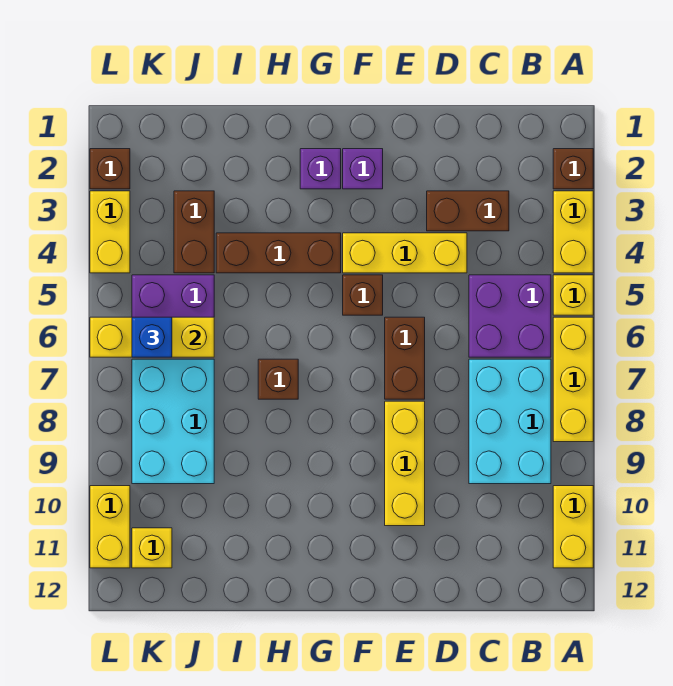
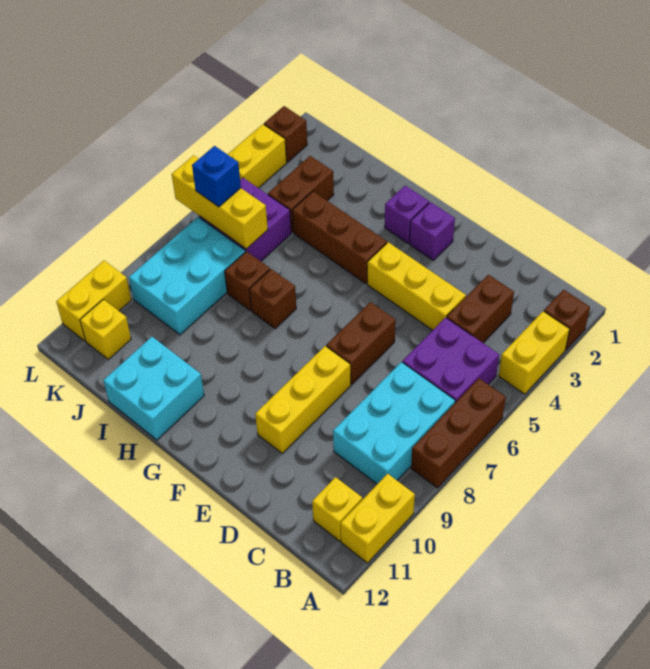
yellow brick A5 level 1 -> yellow brick B11 level 1
yellow brick A6:A8 level 1 -> brown brick A6:A8 level 1
brown brick C3:D3 level 1 -> brown brick C3:C4 level 1
brown brick F5 level 1 -> brown brick I7 level 1
none -> cyan brick H11:I12 level 1

